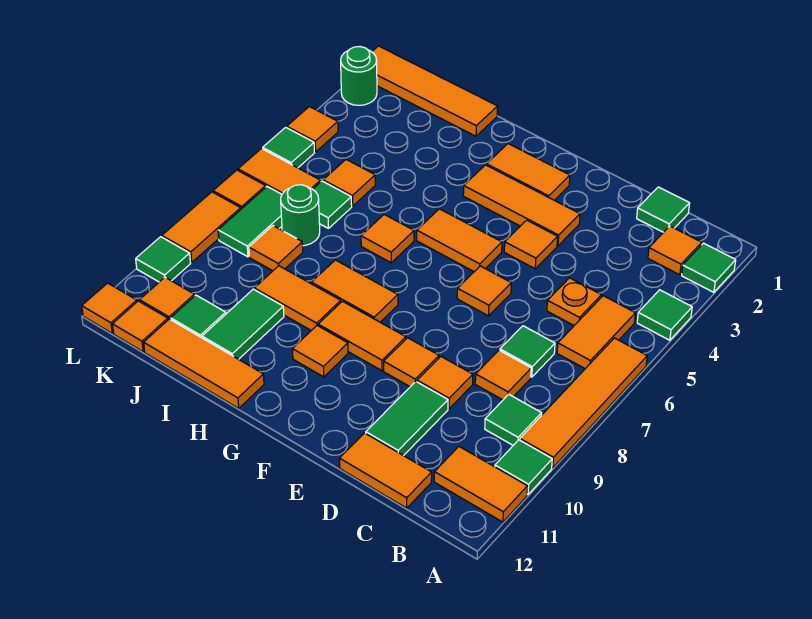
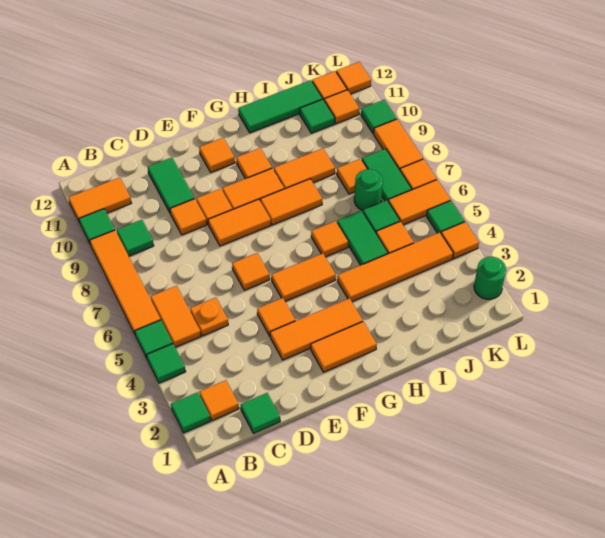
green tile C7 level 1 -> green tile A5 level 1
orange tile C8 level 1 -> orange tile F11 level 1
orange tile C12:D12 level 1 -> orange tile E8:F8 level 1
orange tile H12:J12 level 1 -> green tile H12:J12 level 1
orange tile I1:L1 level 1 -> orange tile H4:K4 level 1
green tile I10:I11 level 1 -> green tile I5:I6 level 1

